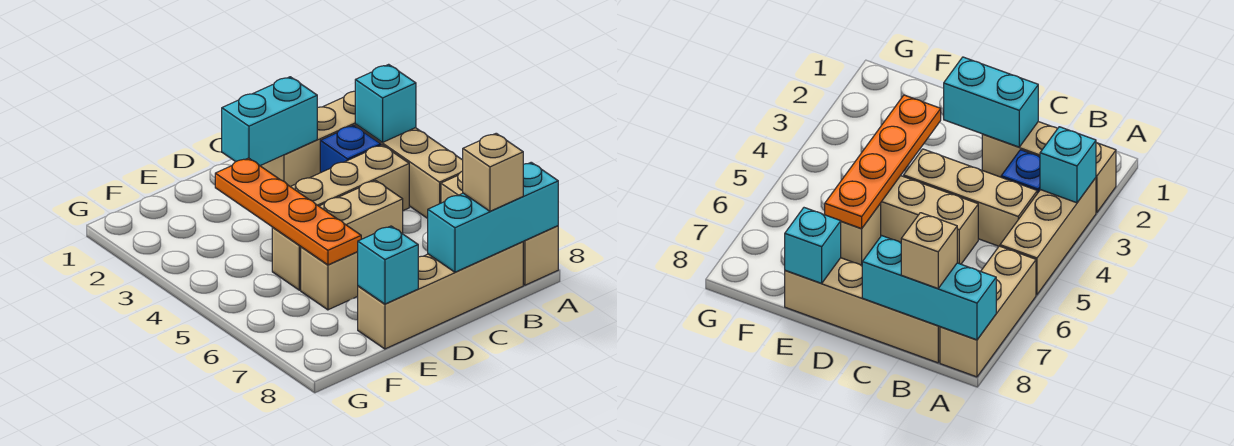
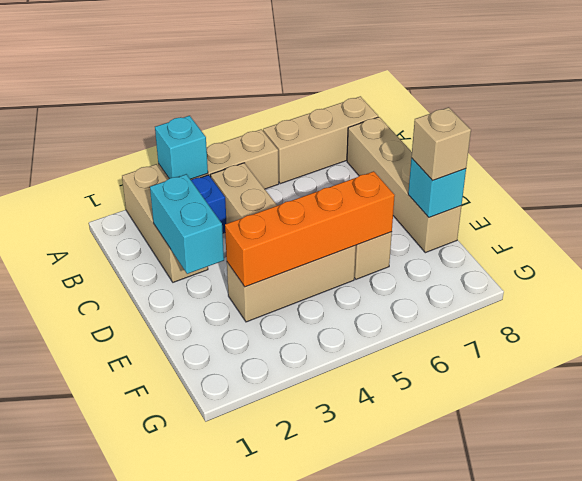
cyan brick A8:C8 level 2 -> none
tan brick B8 level 3 -> tan brick E8 level 3
tan brick C5:E5 level 1 -> tan brick E3:E5 level 1
orange plate E3:E6 level 2 -> orange brick E3:E6 level 2

